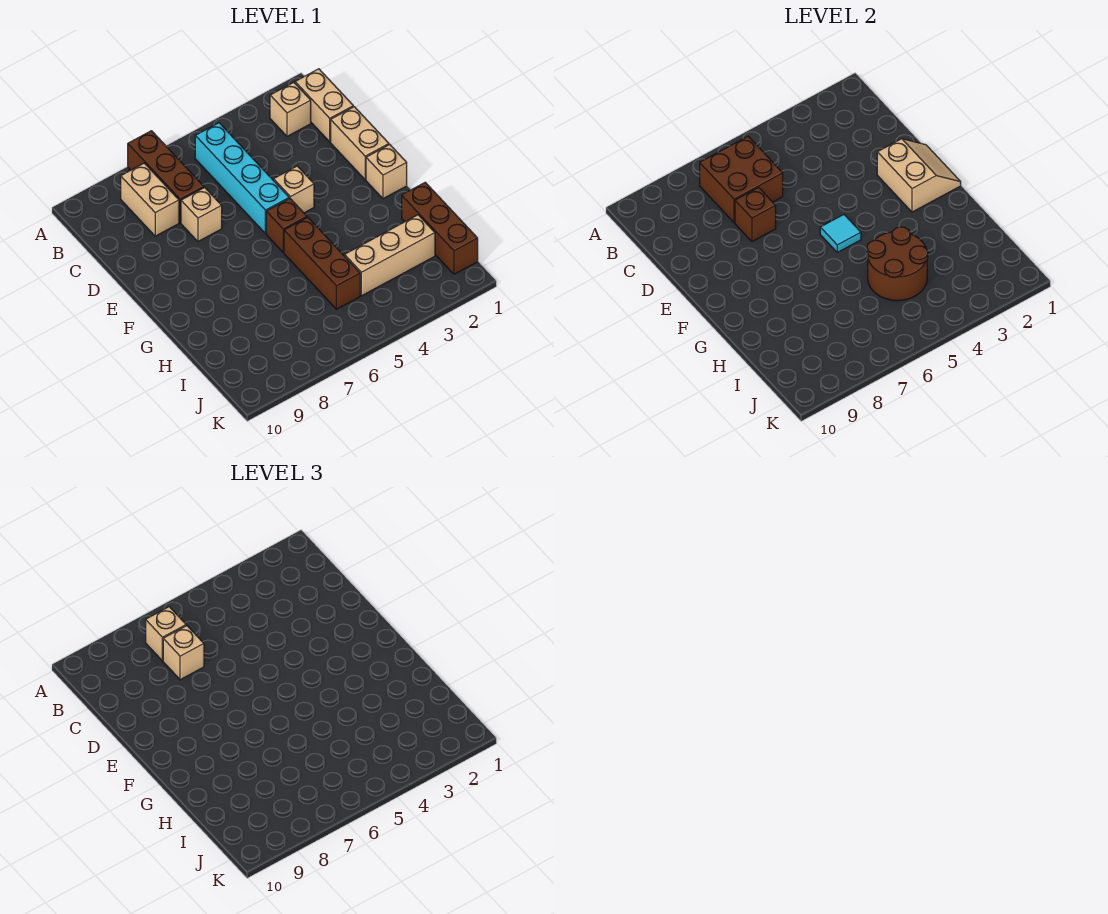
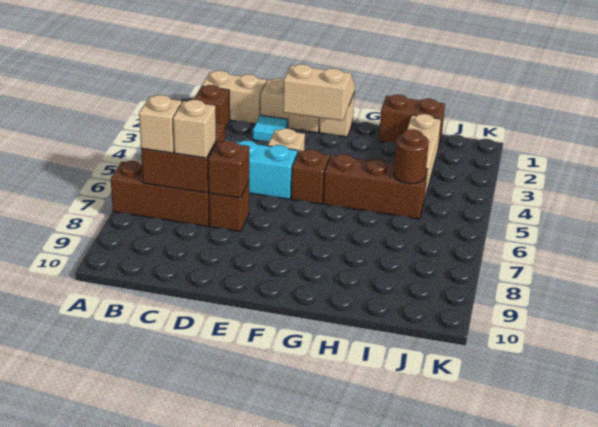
tan brick B2 level 1 -> brown brick B2 level 1
tan brick B8:C8 level 1 -> none
tan brick D7 level 1 -> brown brick D7 level 1
cyan tile F5 level 2 -> cyan tile D2 level 1
brown brick H1:J1 level 1 -> brown brick H1:I1 level 1
brown round brick H4:I5 level 2 -> brown round brick I5 level 2

